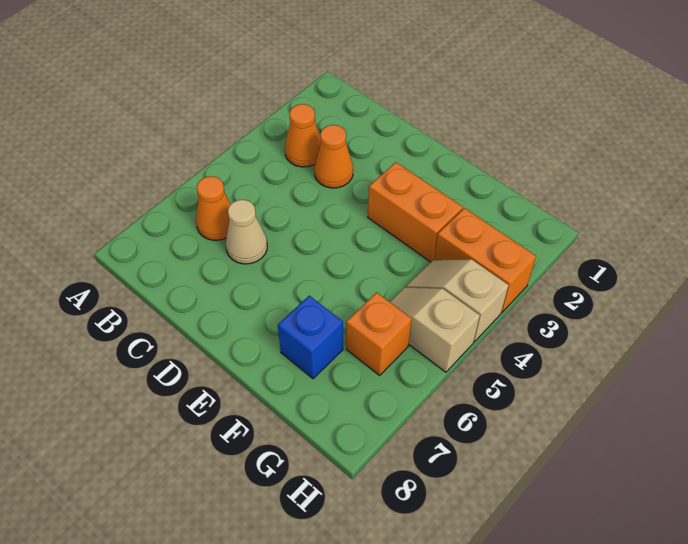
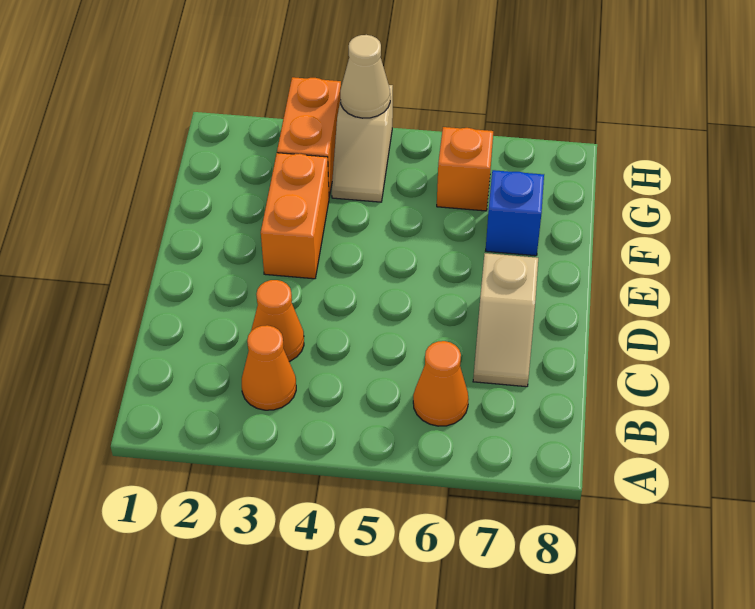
tan cone C6 level 1 -> tan cone H4 level 2
tan slope G5:H5 level 1 top H -> tan slope C7:D7 level 1 top D

